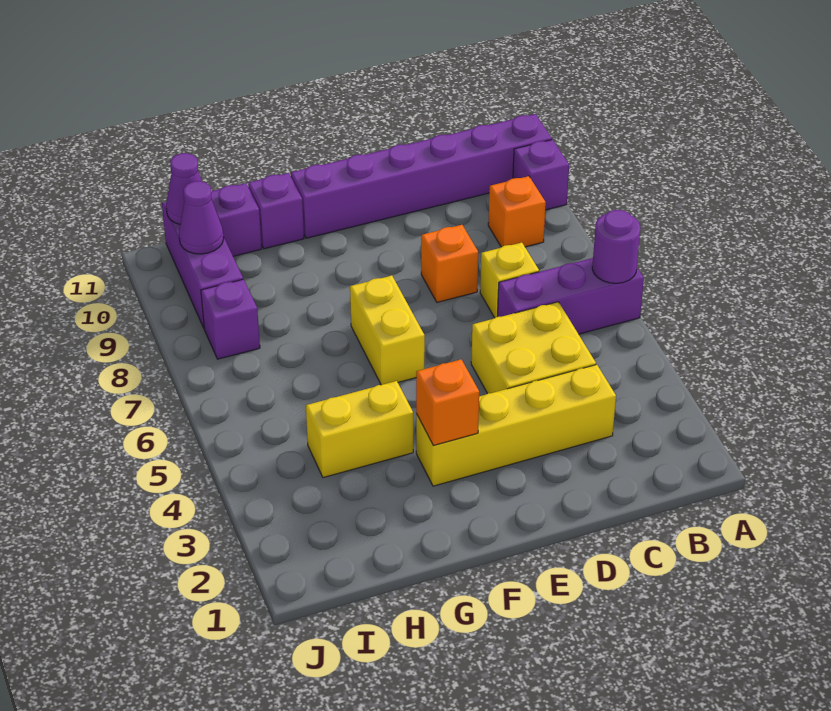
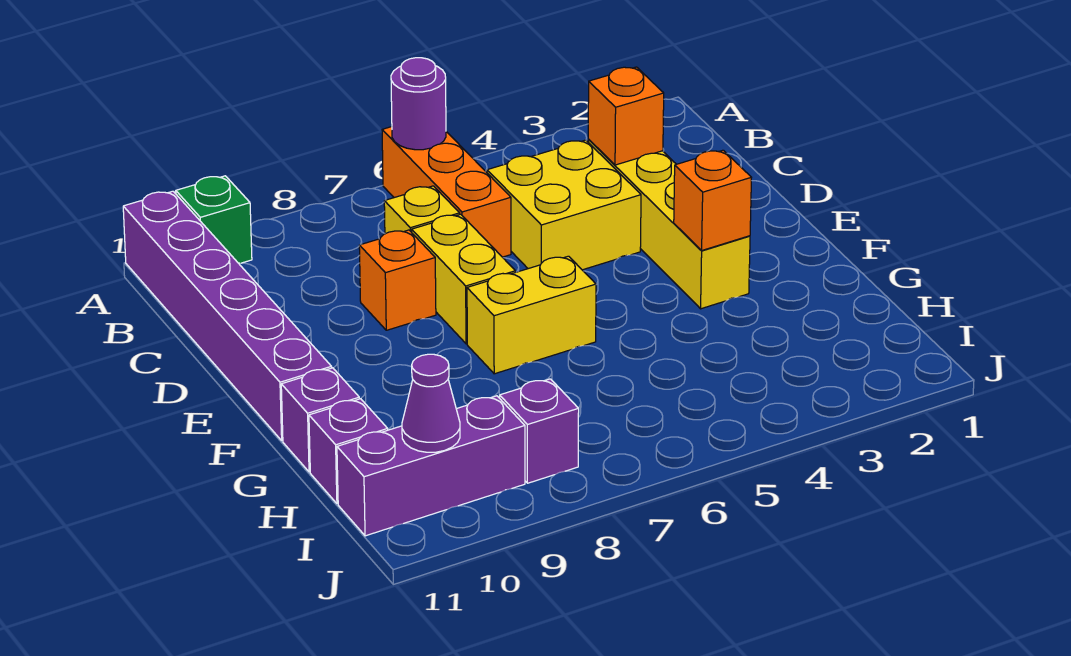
purple brick A6:C6 level 1 -> orange brick A6:C6 level 1
purple brick A10 level 1 -> green brick A10 level 1
orange brick B9 level 1 -> orange brick C3 level 2
yellow brick G4:H4 level 1 -> yellow brick D7:E7 level 1
purple cone I11 level 2 -> none

